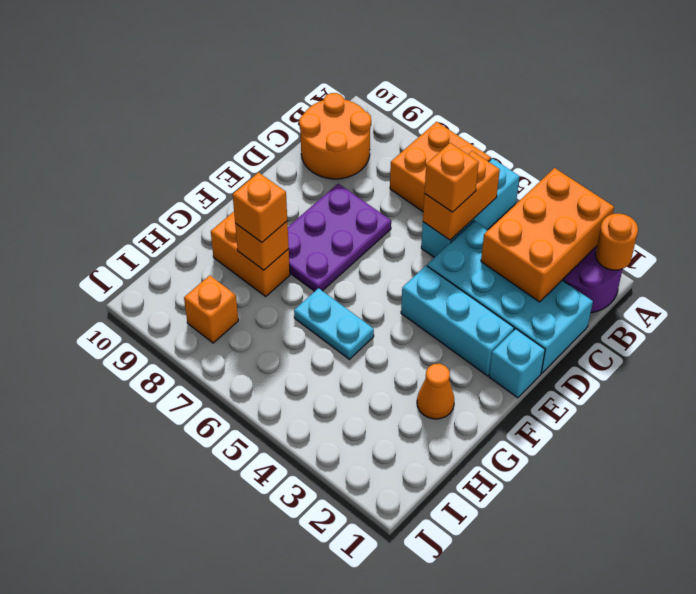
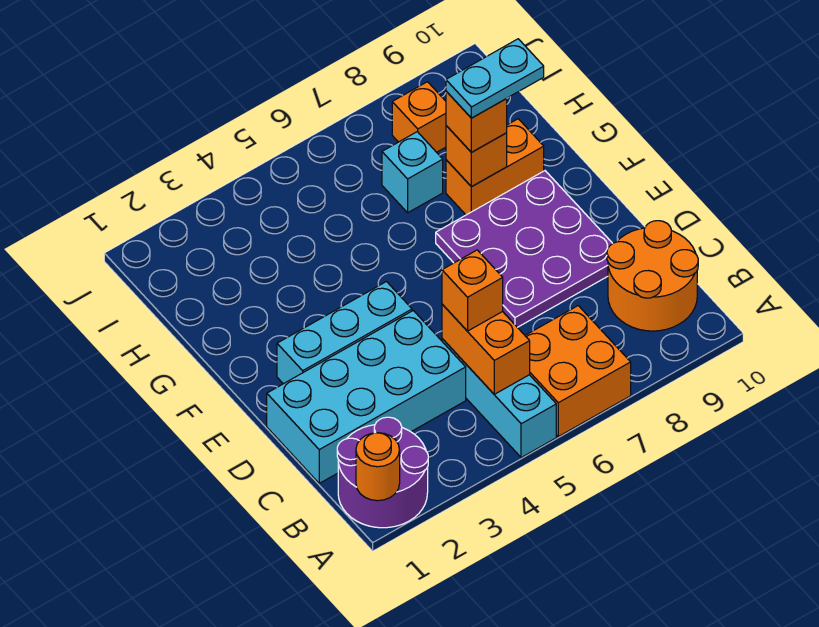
orange brick A2:C3 level 2 -> none
purple plate D7:F8 level 1 -> purple plate D7:F9 level 1
cyan brick E1 level 1 -> cyan brick H7 level 1
orange cone G2 level 1 -> none
cyan plate G5:G6 level 1 -> cyan plate G8:G9 level 4

